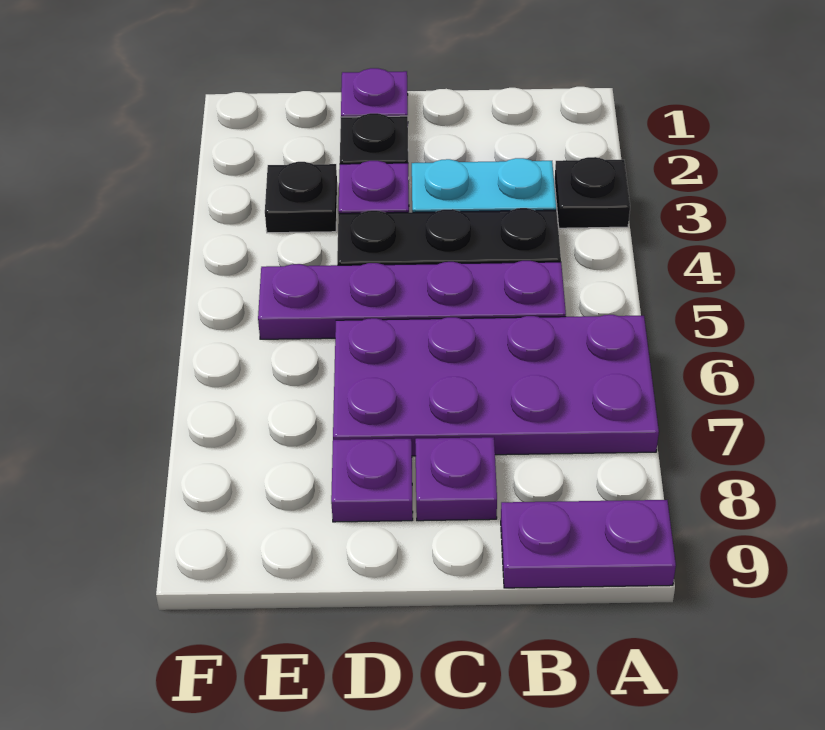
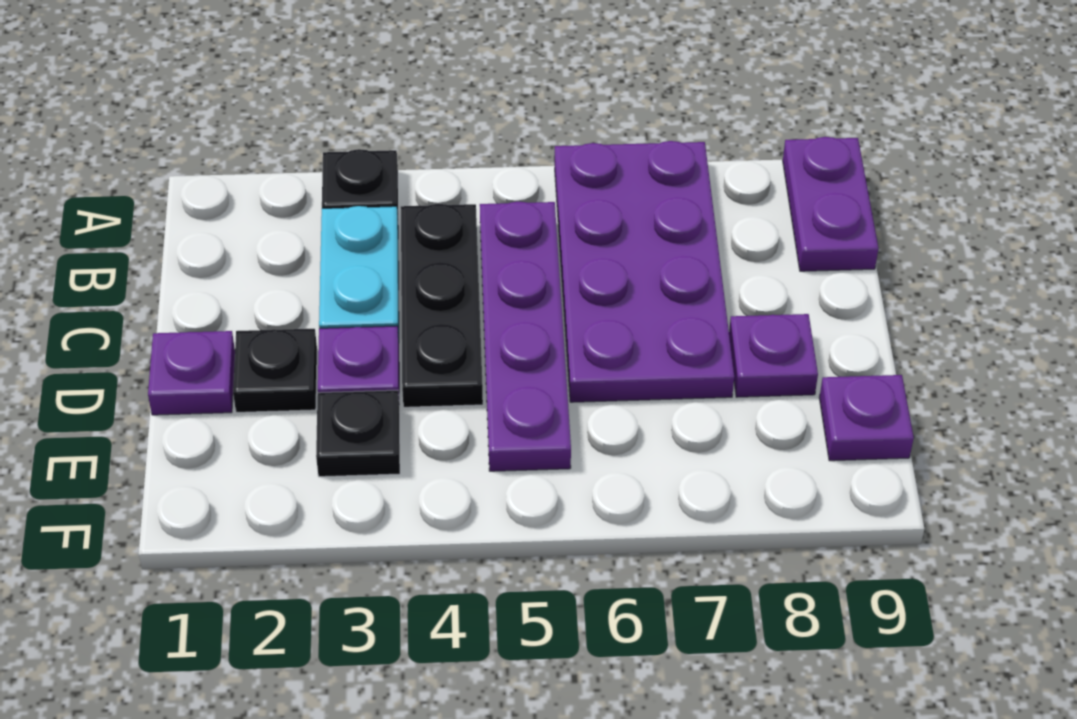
purple plate C8 level 1 -> purple plate E9 level 1

